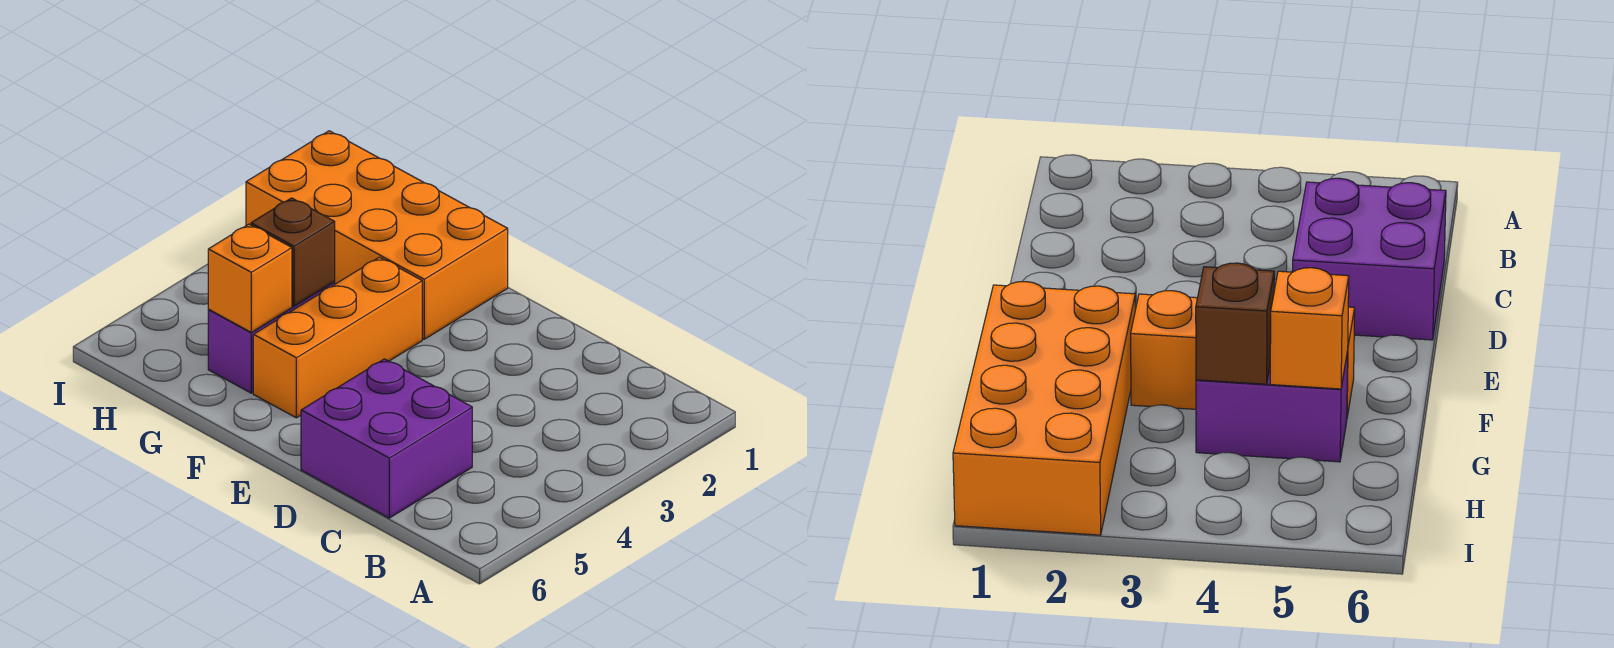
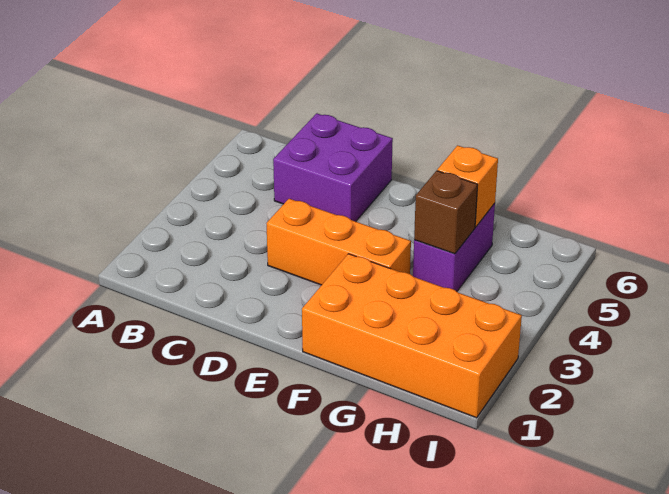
orange brick F3:F5 level 1 -> orange brick D3:F3 level 1

